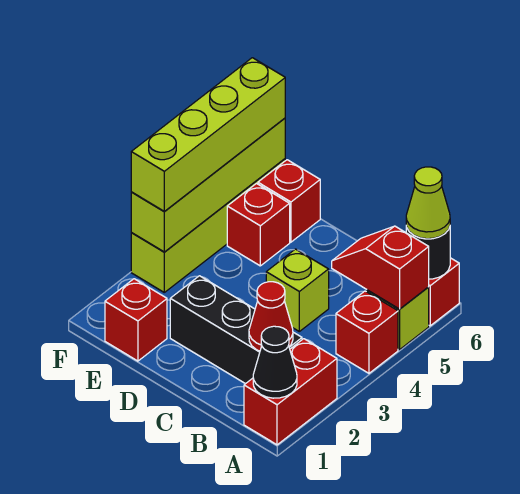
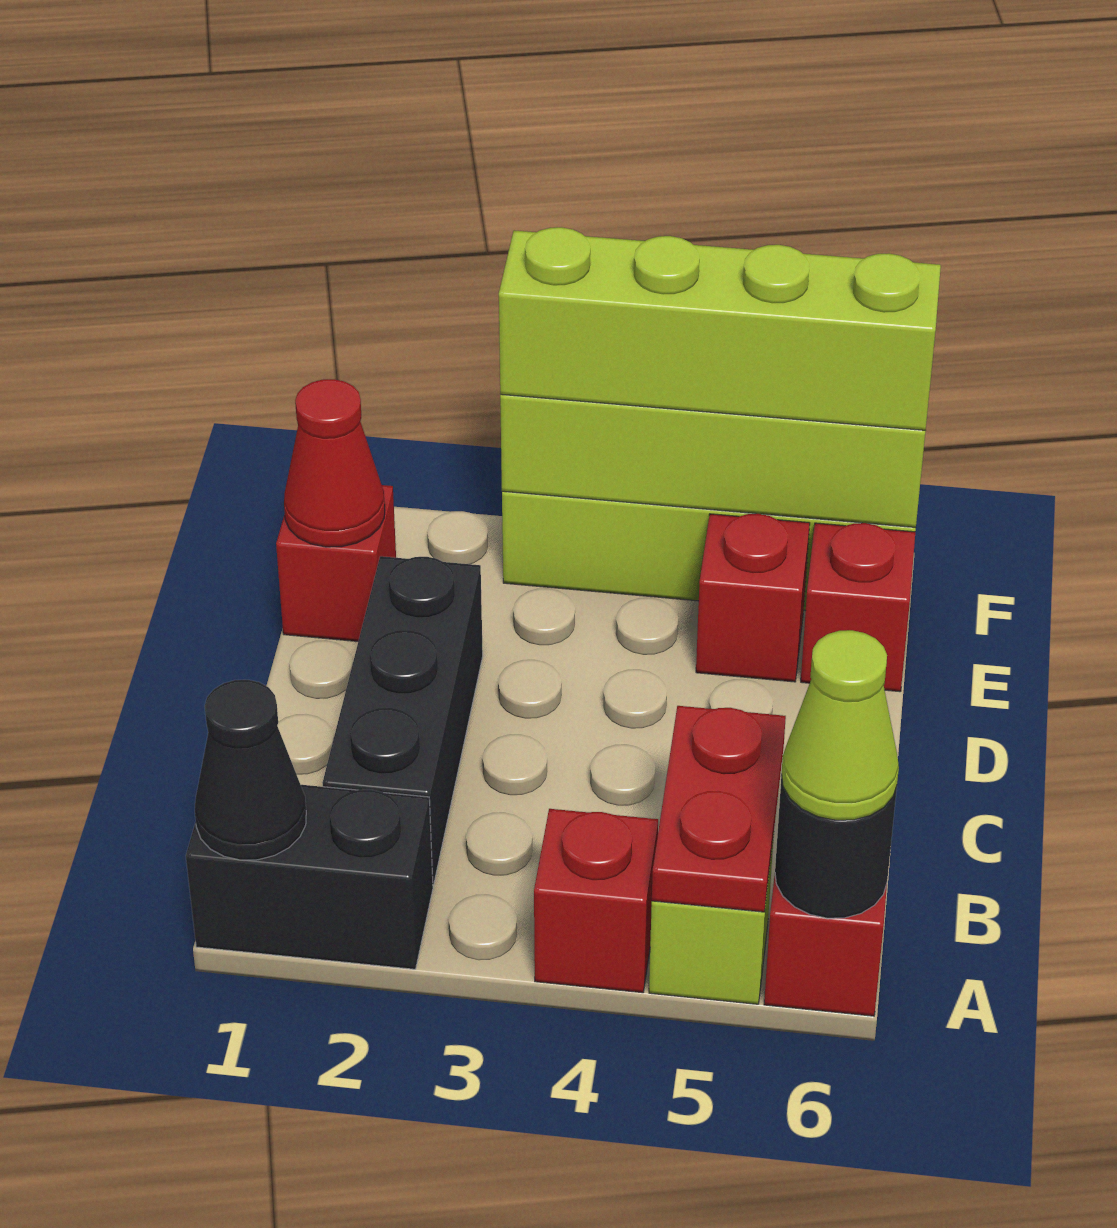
red brick A1:A2 level 1 -> black brick A1:A2 level 1
red slope A5:B5 level 2 top A -> red plate A5:B5 level 2
red cone B2 level 2 -> red cone E1 level 2
lime brick C4 level 1 -> none

